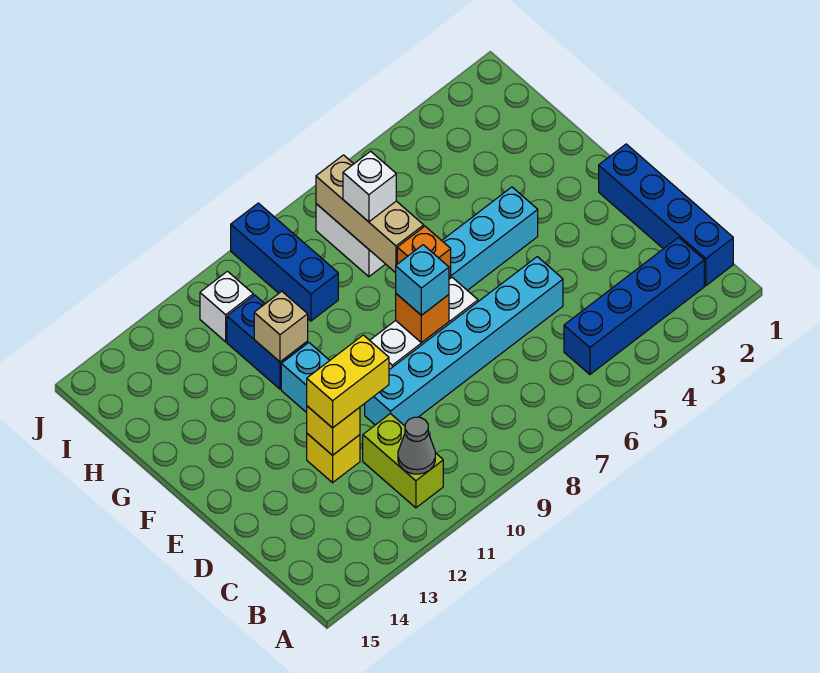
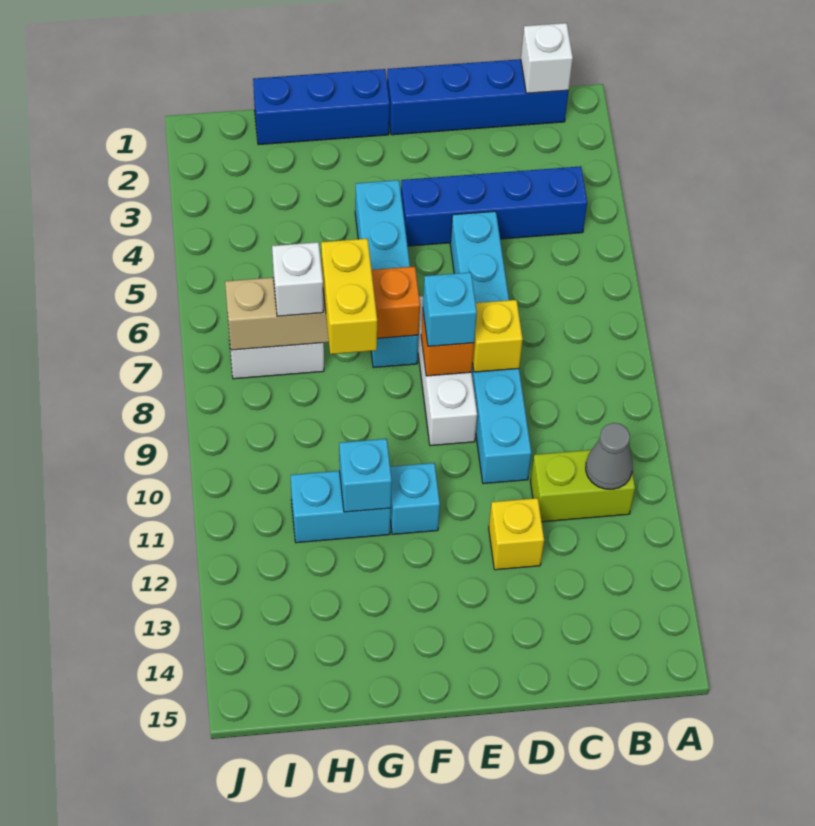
blue brick B2:B5 level 1 -> blue brick B4:E4 level 1
yellow brick D11:D12 level 3 -> yellow brick G7:G8 level 3
yellow brick D12 level 2 -> yellow brick D8 level 2
blue brick G11:H11 level 1 -> cyan brick G11:H11 level 1
tan brick G11 level 2 -> cyan brick G11 level 2
blue brick H9:J9 level 1 -> blue brick F1:H1 level 1
white brick I11 level 1 -> white brick B1 level 2

